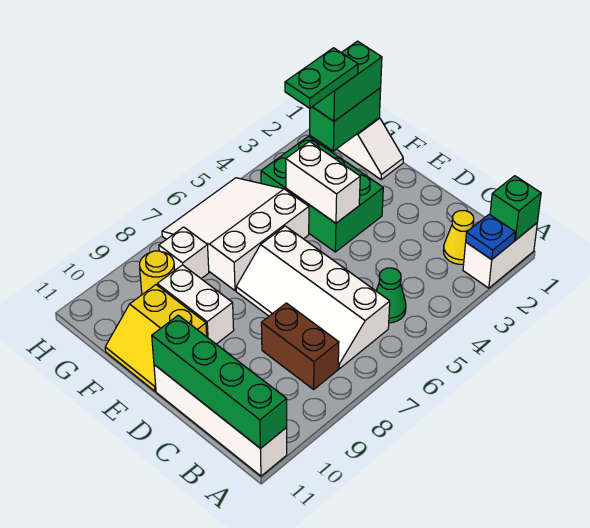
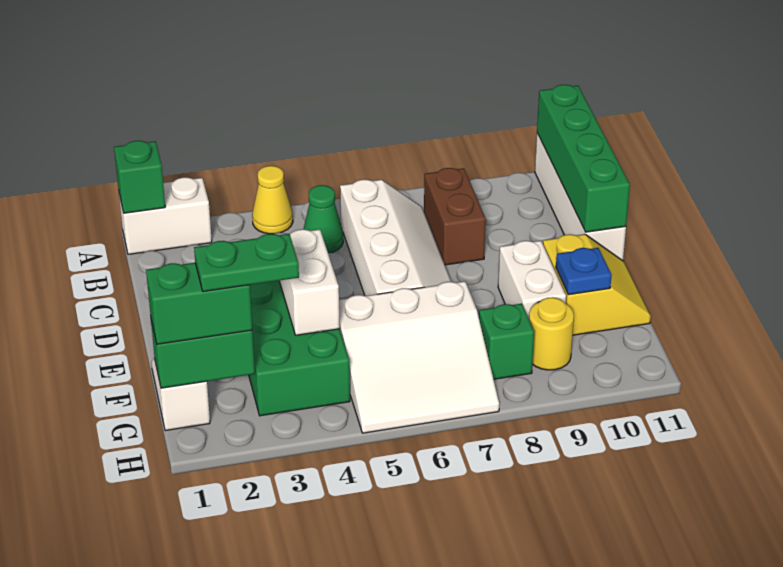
blue plate A2 level 2 -> blue plate F10 level 2
yellow cone B2 level 1 -> yellow cone A4 level 1
white brick G8 level 1 -> green brick G8 level 1

